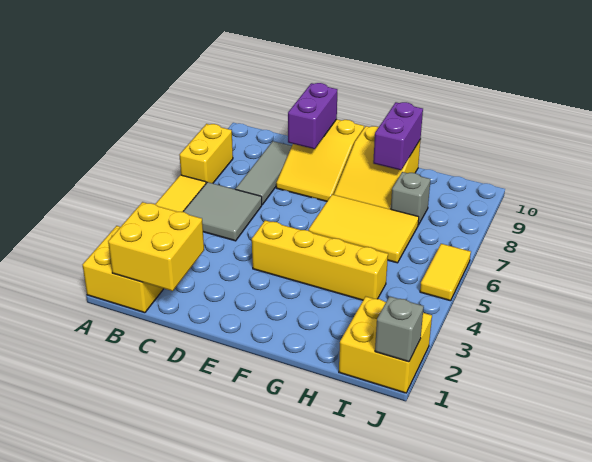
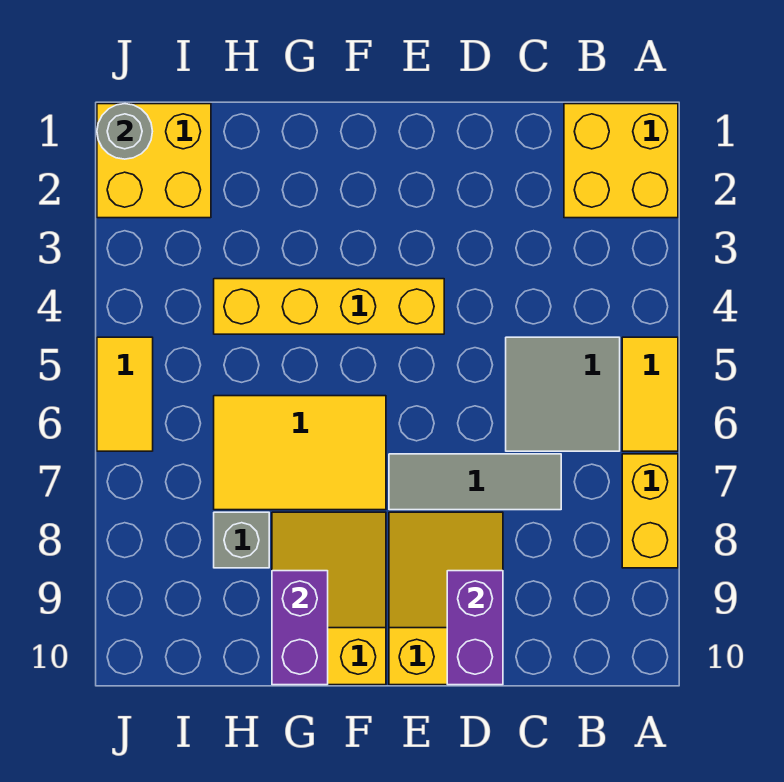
yellow brick B1:C2 level 2 -> none
grey tile C7:C9 level 1 -> grey tile C7:E7 level 1
grey brick J1 level 2 -> grey round brick J1 level 2

